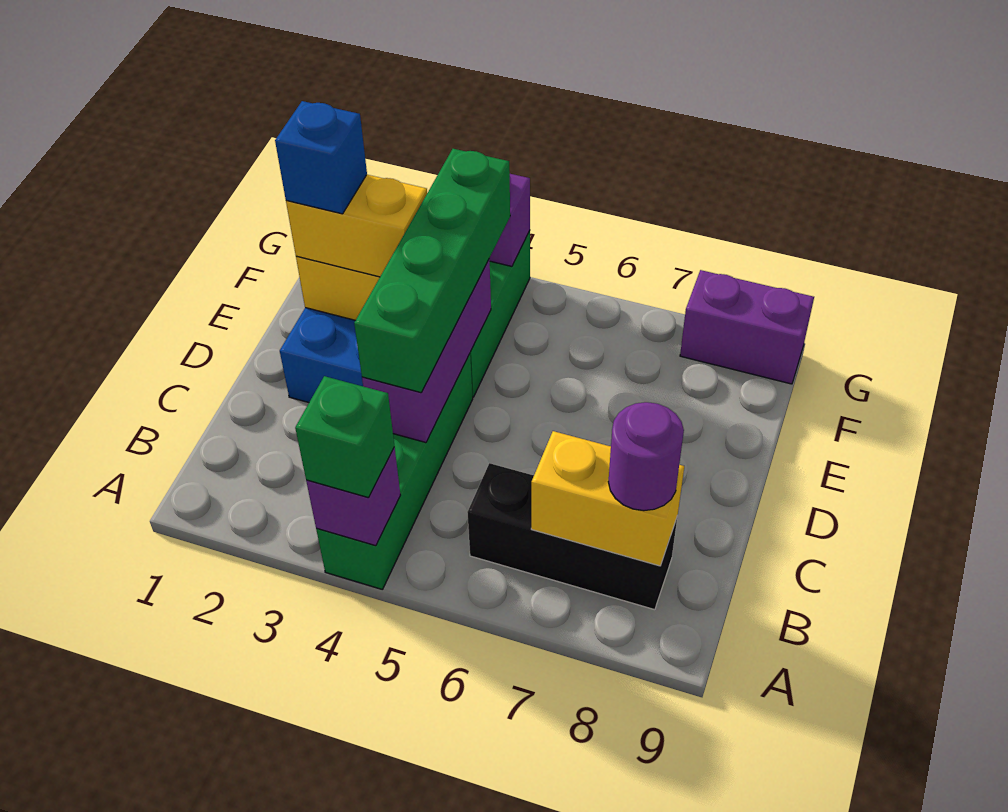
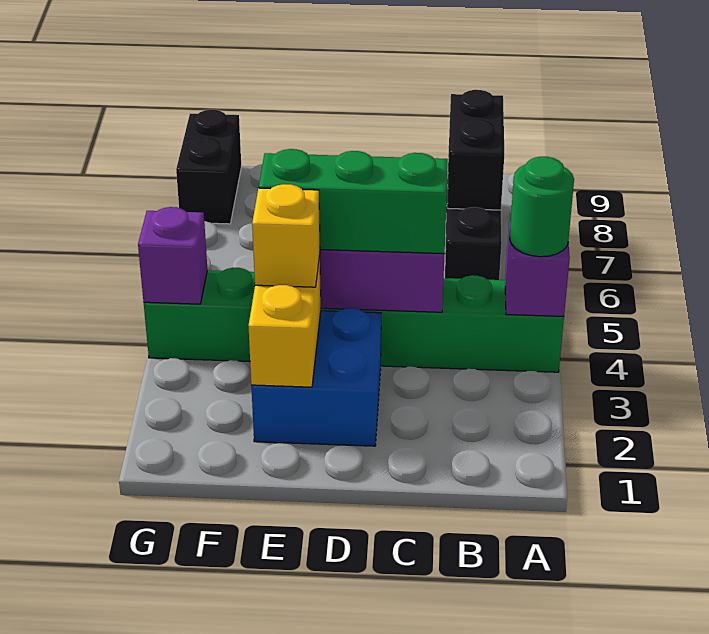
green brick A4 level 3 -> green round brick A4 level 3
yellow brick B7:B8 level 2 -> black brick B7:B8 level 2
purple round brick B8 level 3 -> none
green brick C4:F4 level 3 -> green brick C4:E4 level 3
yellow brick E2:E3 level 3 -> yellow brick E3 level 3
blue brick E2 level 4 -> none
purple brick G8:G9 level 1 -> black brick G8:G9 level 1

